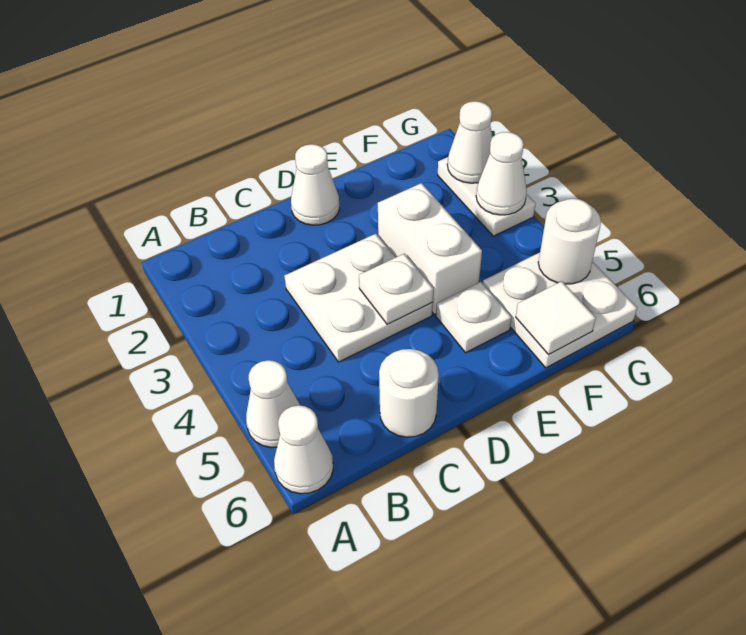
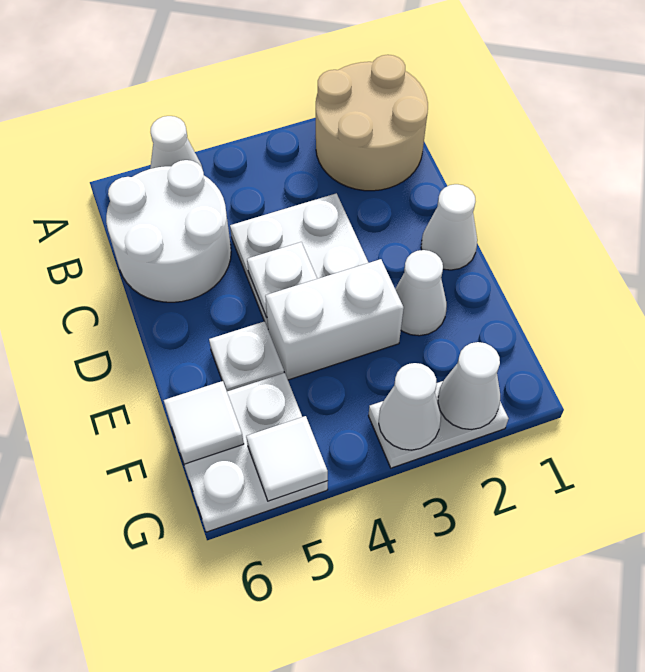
none -> tan round brick A1:B2 level 1
white cone A6 level 1 -> white cone E2 level 1
white round brick C6 level 1 -> white round brick B5:C6 level 1
white round brick G5 level 2 -> white tile G5 level 2

